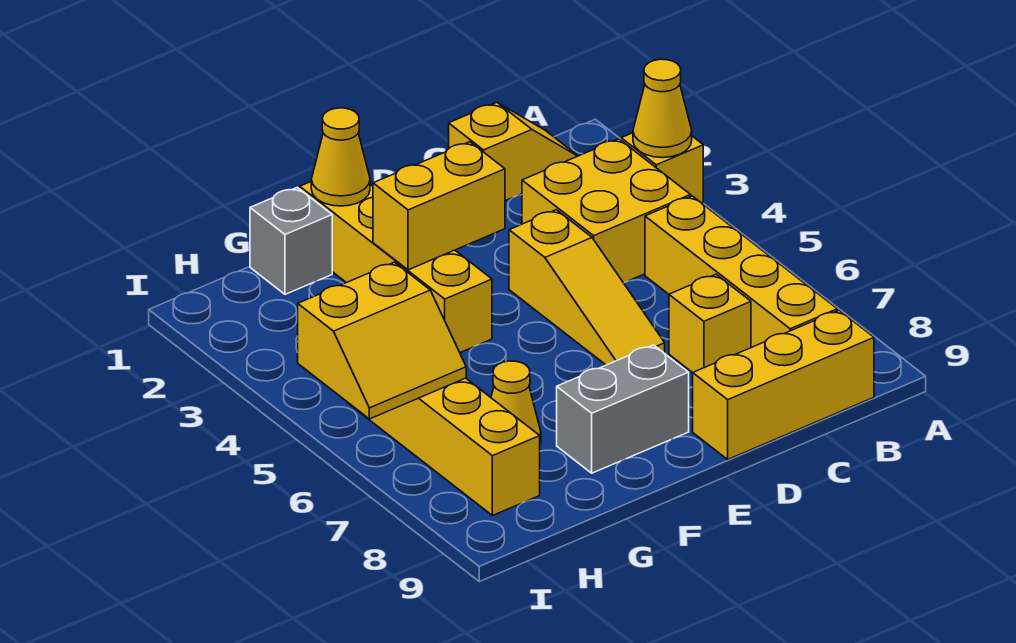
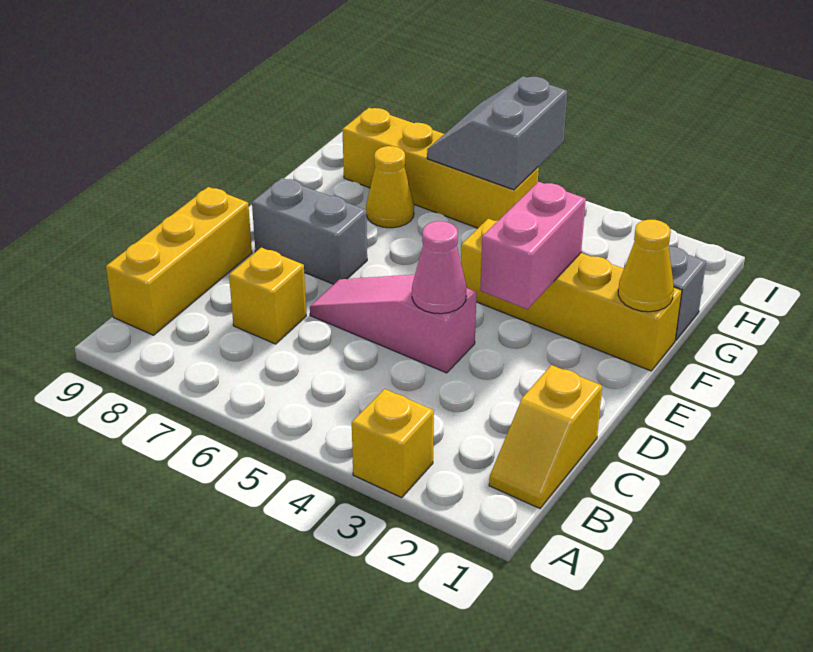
yellow cone A3 level 2 -> none
yellow brick B3:C4 level 1 -> none
yellow brick B5:B8 level 1 -> none
yellow slope D4:D6 level 1 top 4 -> pink slope D4:D6 level 1 top 4
none -> pink cone D4 level 2
yellow brick E3:F3 level 2 -> pink brick E3:F3 level 2
grey brick E8:F8 level 1 -> grey brick E7:E8 level 1
yellow slope H5:I6 level 2 top 5 -> grey slope H5:I6 level 2 top 5

